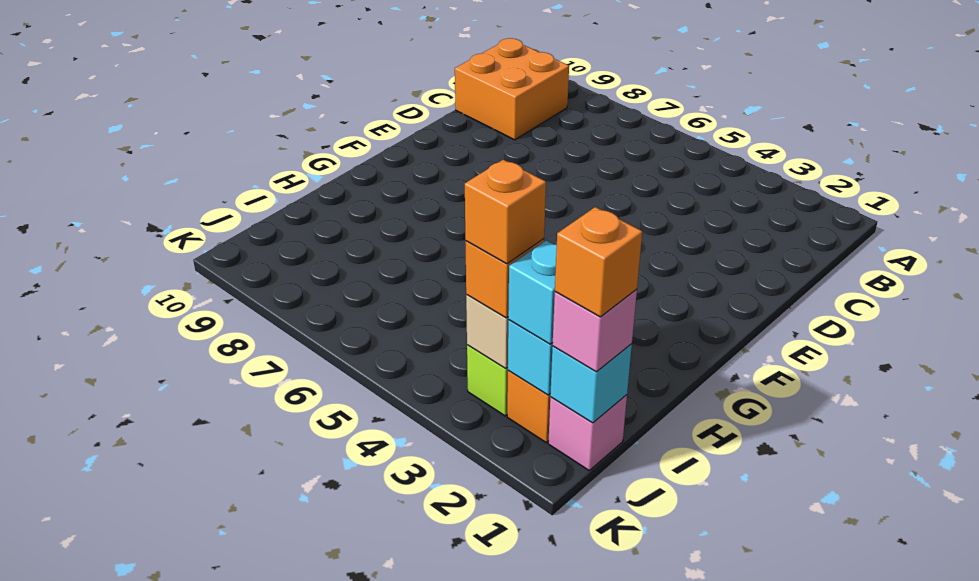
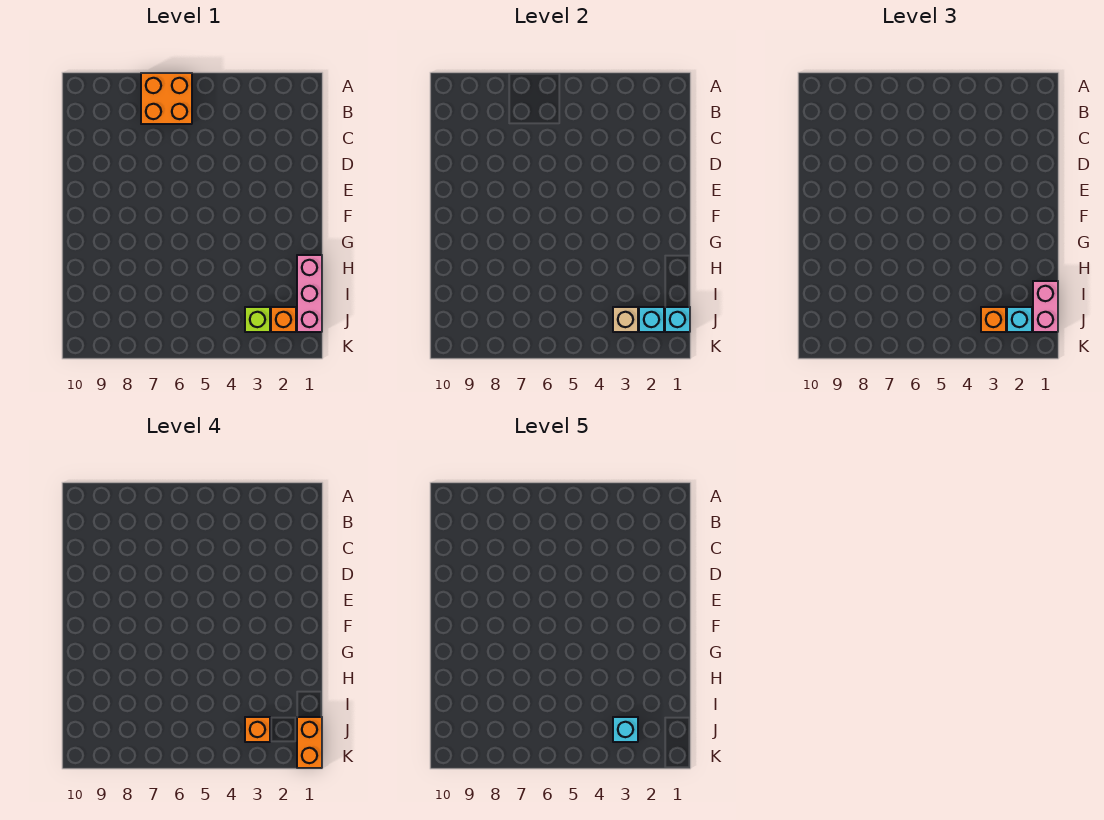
orange brick B9:C10 level 1 -> orange brick A6:B7 level 1
pink brick J1 level 1 -> pink brick H1:J1 level 1
pink brick J1 level 3 -> pink brick I1:J1 level 3
orange brick J1 level 4 -> orange brick J1:K1 level 4
none -> cyan brick J3 level 5

